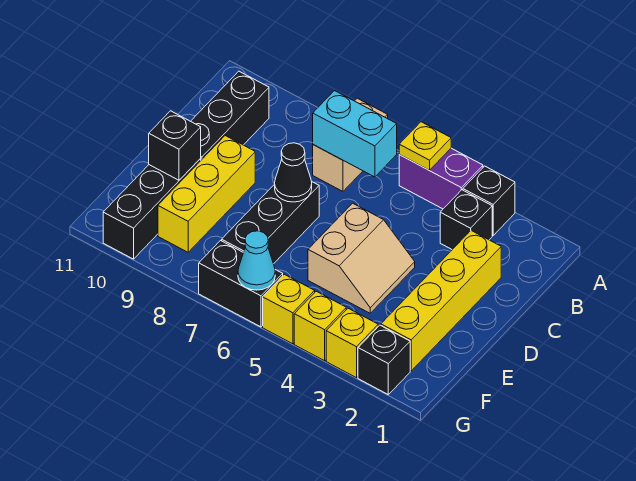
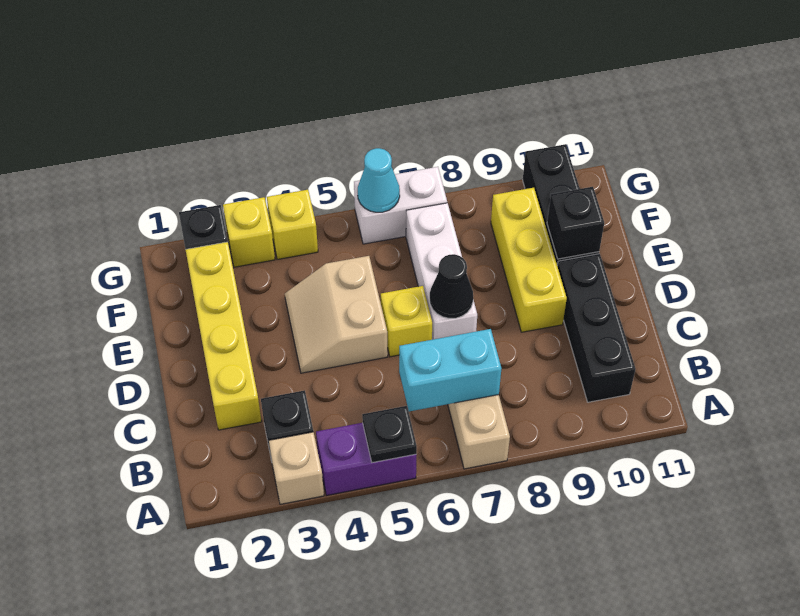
black brick A3 level 1 -> tan brick A3 level 1
yellow plate A5 level 2 -> black plate A5 level 2
black brick D7:F7 level 1 -> white brick D7:F7 level 1
yellow brick G5 level 1 -> yellow brick D6 level 1
black brick G6:G7 level 1 -> white brick G6:G7 level 1

